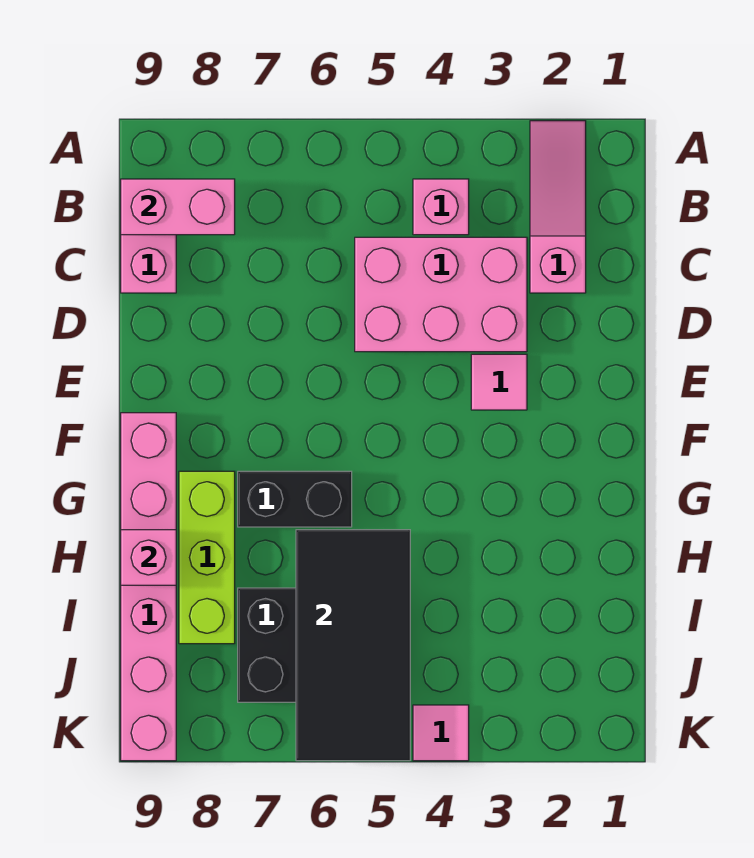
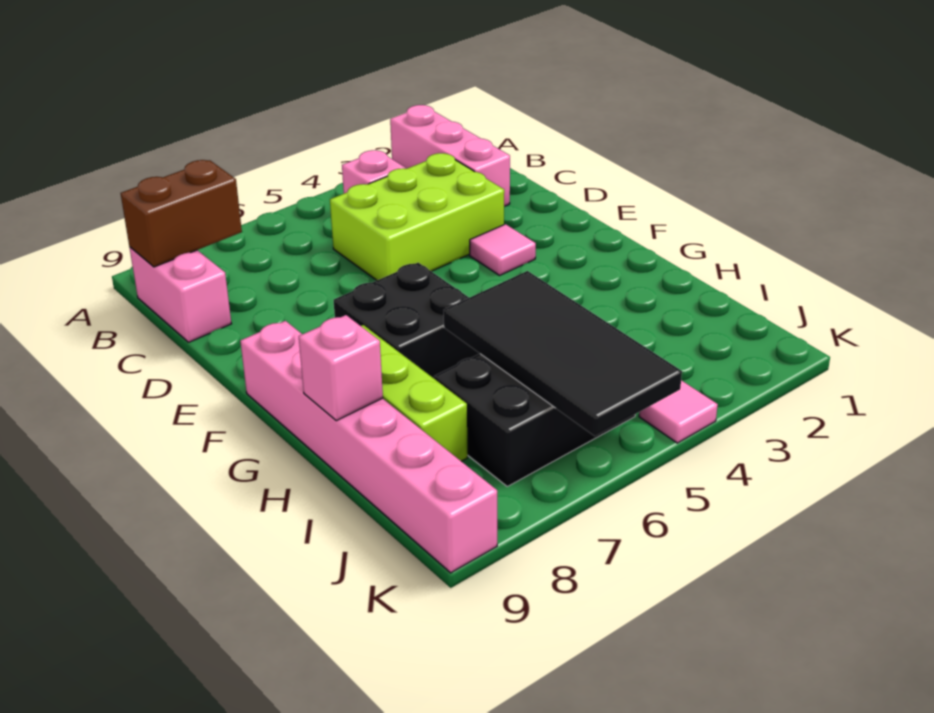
pink slope A2:C2 level 1 top C -> pink brick A2:C2 level 1
pink brick B8:B9 level 2 -> brown brick B8:B9 level 2
pink brick C3:D5 level 1 -> lime brick C3:D5 level 1
black brick G6:G7 level 1 -> black brick F6:G7 level 1

